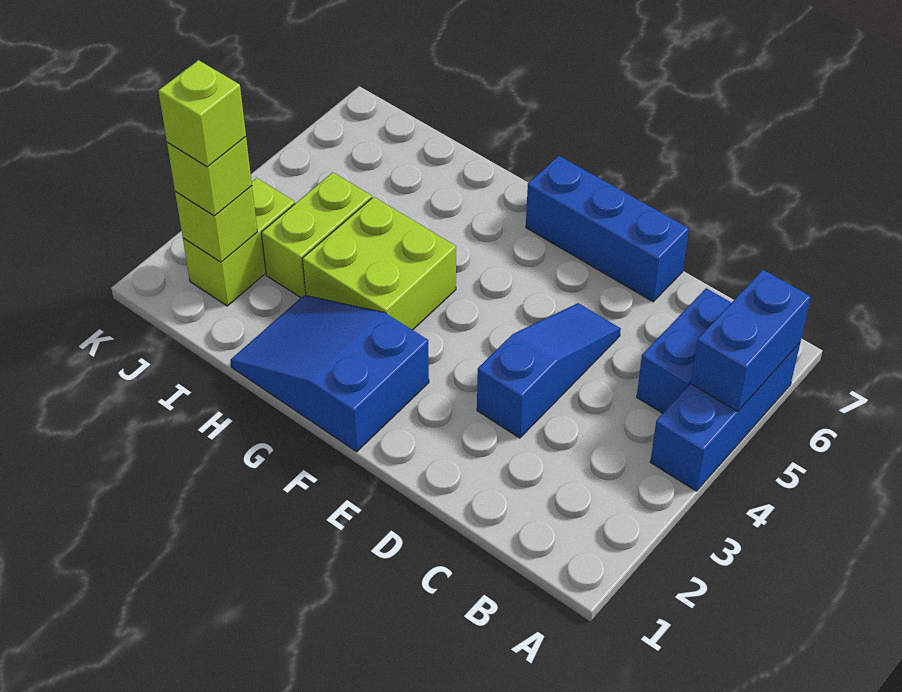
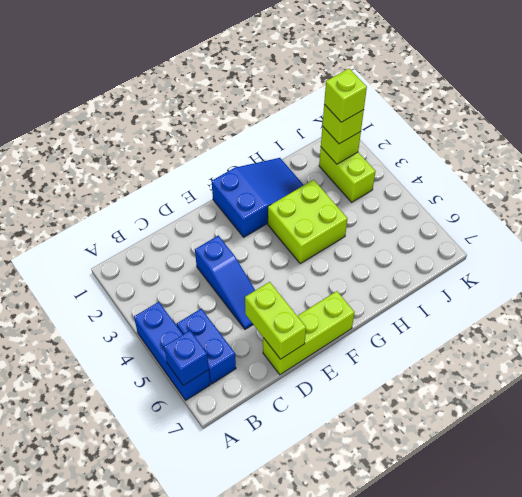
blue brick A5:A6 level 2 -> blue brick A6 level 2
blue brick D7:F7 level 1 -> lime brick D7:F7 level 1
lime brick I3:I4 level 1 -> lime brick D6:D7 level 2

